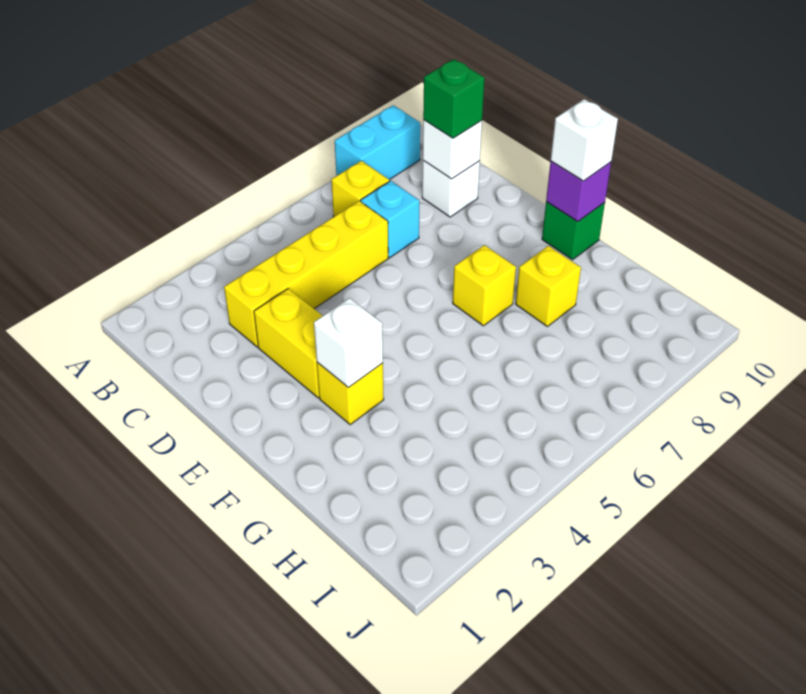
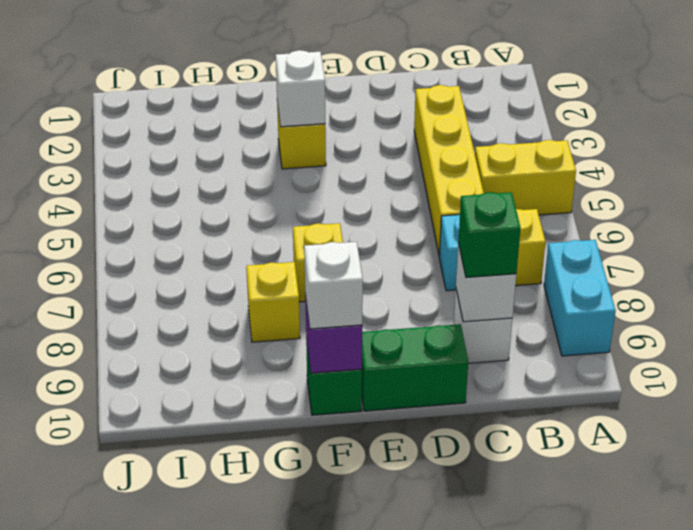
yellow brick D3:E3 level 1 -> yellow brick A5:B5 level 1
none -> green brick D10:E10 level 1

